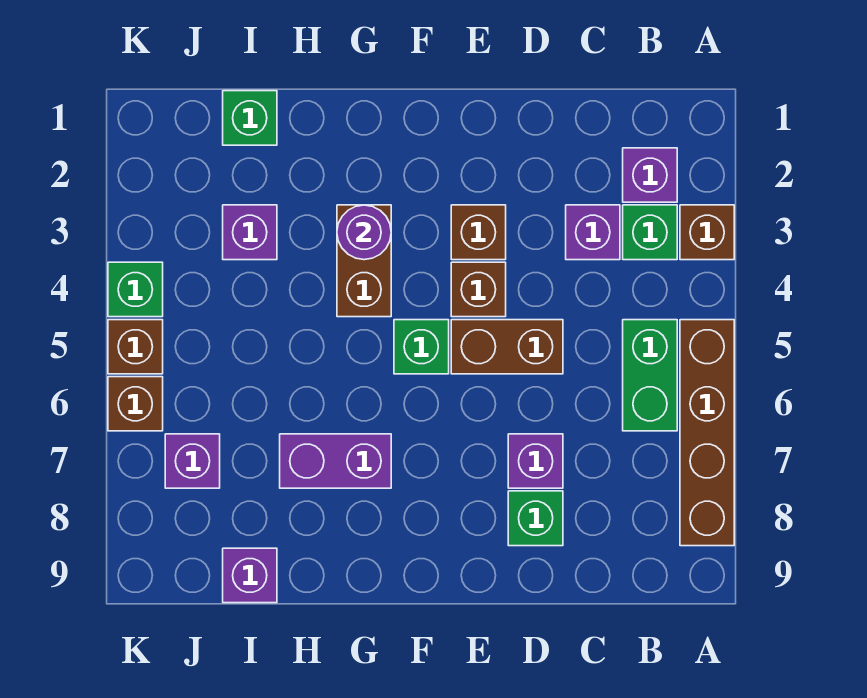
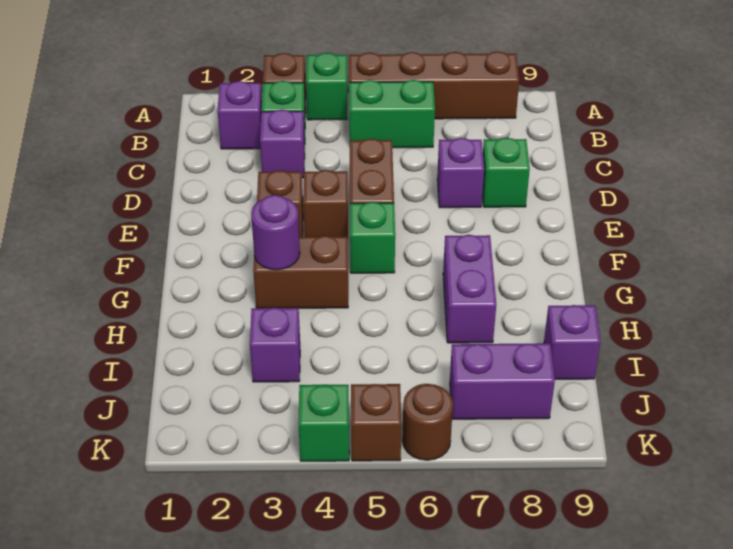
green brick I1 level 1 -> green brick A4 level 1
purple brick J7 level 1 -> purple brick J7:J8 level 1
brown brick K6 level 1 -> brown round brick K6 level 1

